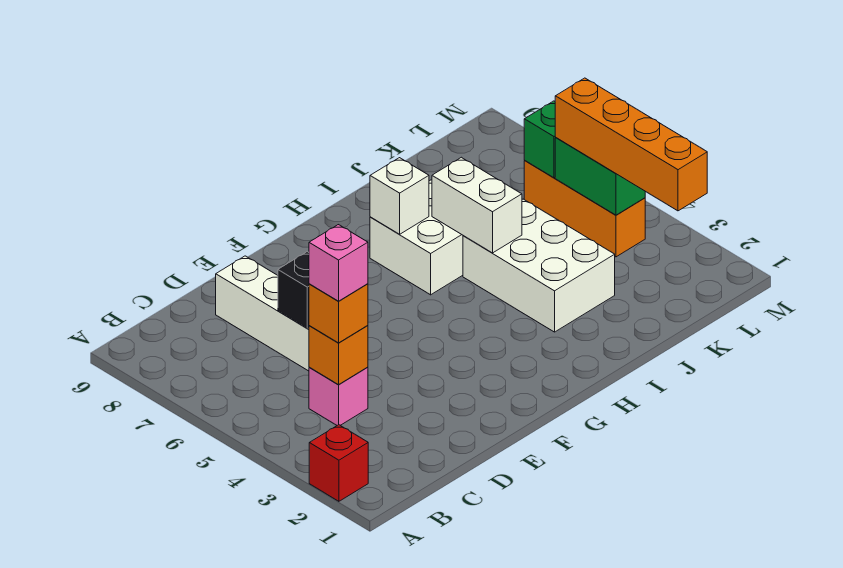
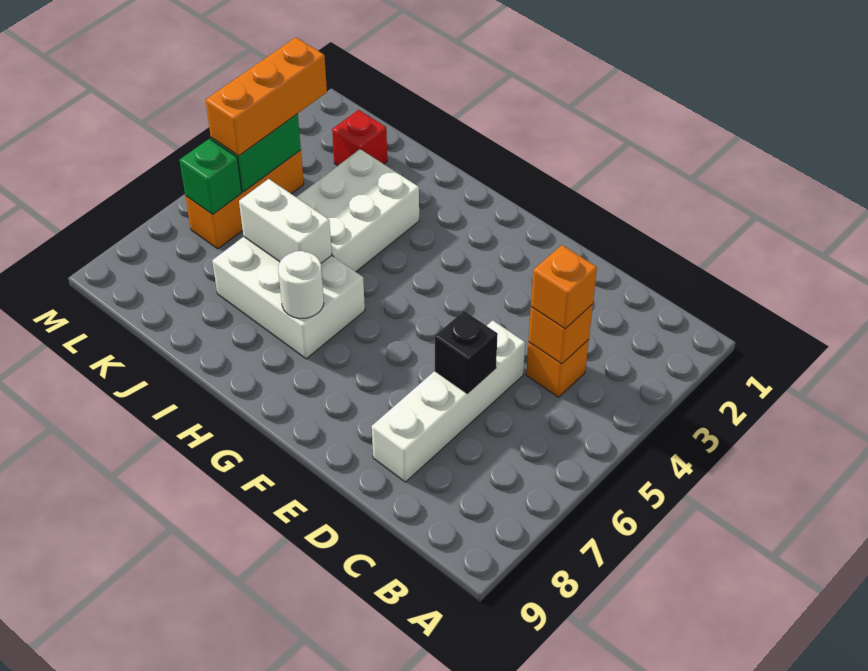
red brick A2 level 1 -> red brick K2 level 1
pink brick C4 level 1 -> orange brick C4 level 1
pink brick C4 level 4 -> none
white brick H7 level 2 -> white round brick H7 level 2
white brick I5:I6 level 2 -> white brick I6:J6 level 2
orange brick L2:L5 level 3 -> orange brick L3:L5 level 3

